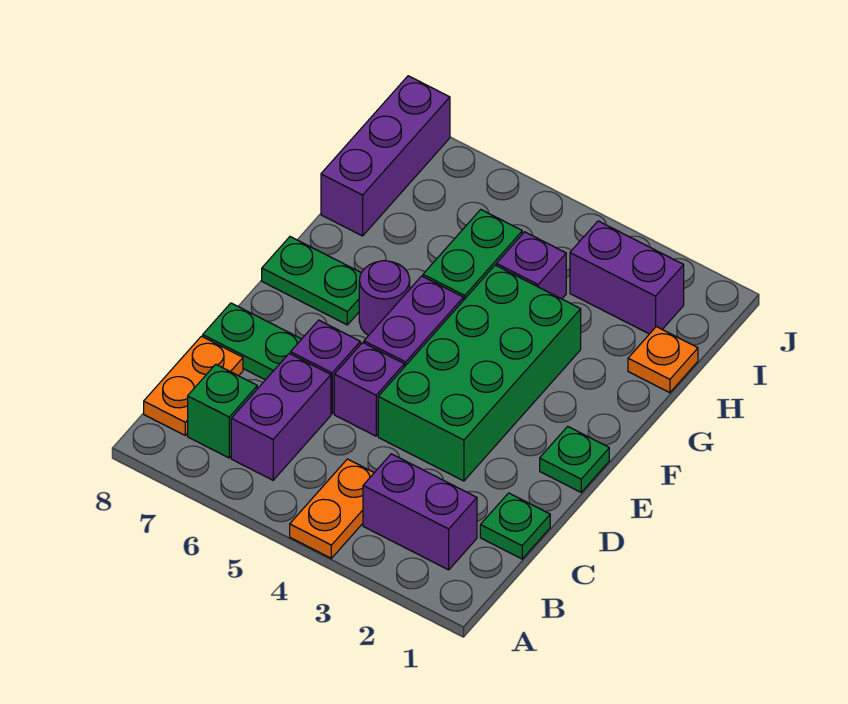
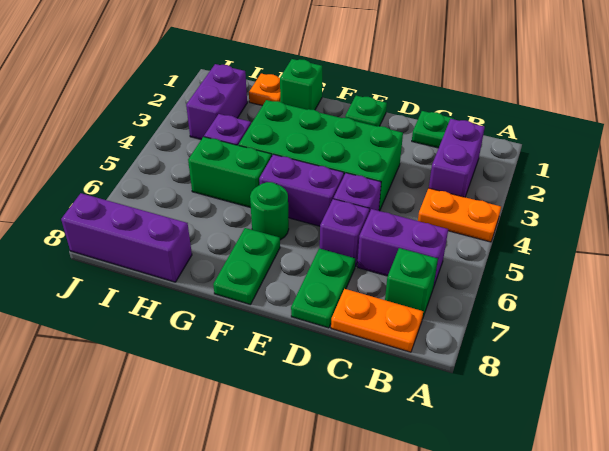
purple round brick F6 level 1 -> green round brick F6 level 1
none -> green brick G1 level 1

